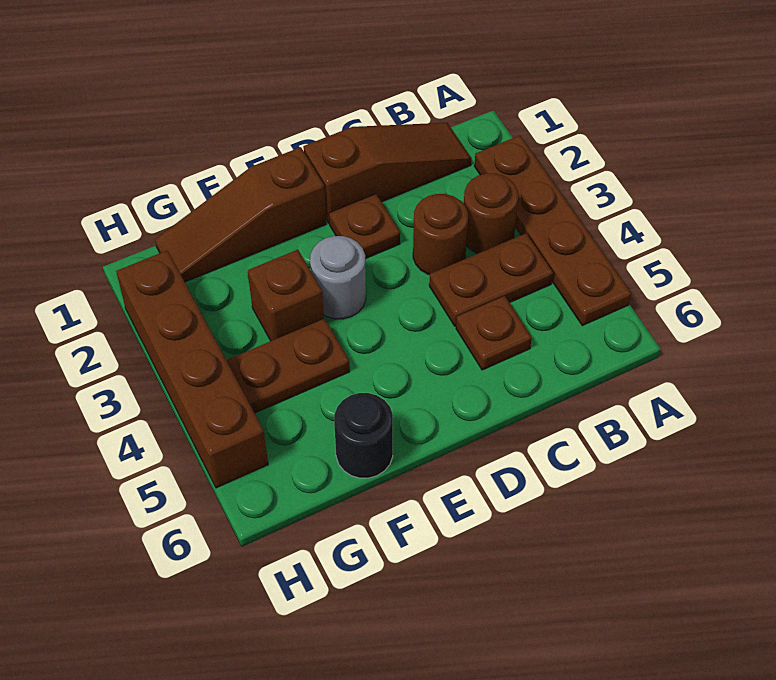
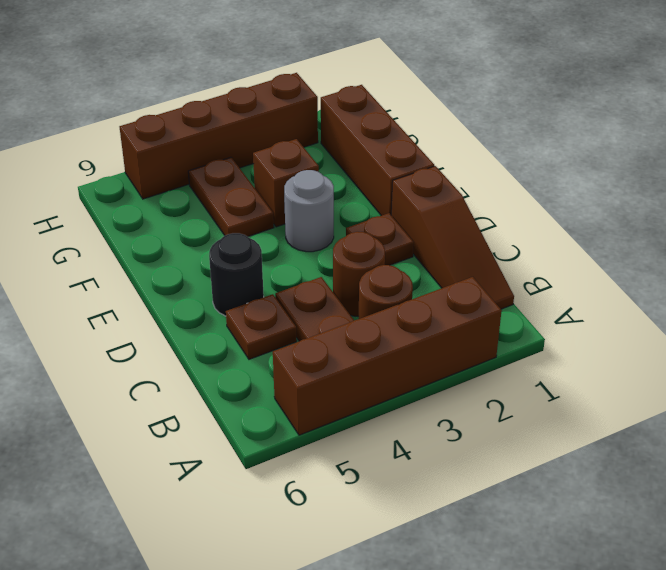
brown plate A2:A5 level 1 -> brown brick A2:A5 level 1
brown slope E1:G1 level 1 top E -> brown brick E1:G1 level 1
black round brick F6 level 1 -> black round brick D5 level 1

